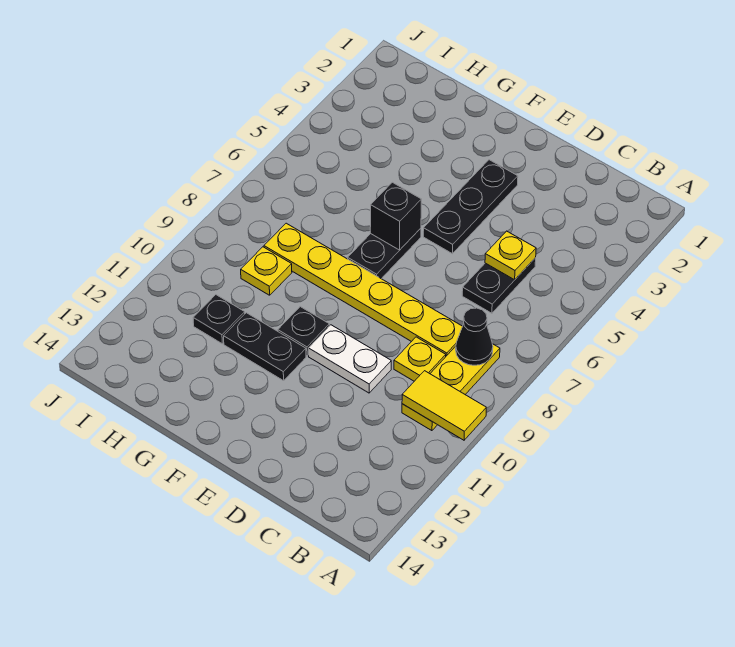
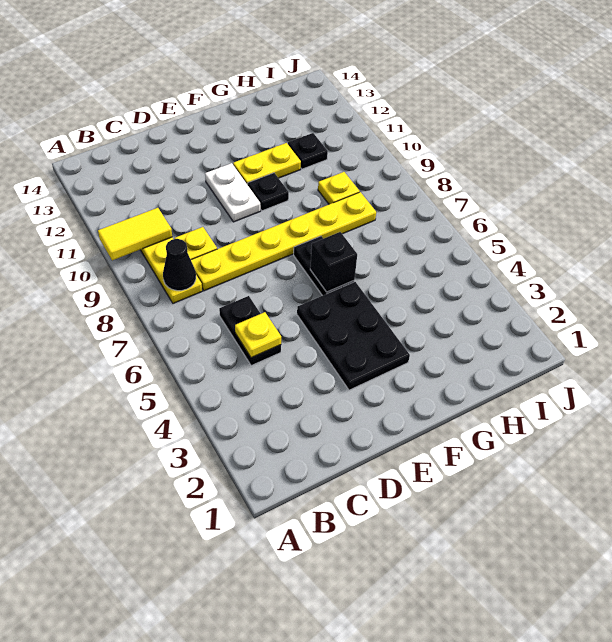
white plate D10:E10 level 1 -> white plate E10:E11 level 1
black plate E3:E5 level 1 -> black plate E3:F5 level 1
black plate F11:G11 level 1 -> yellow plate F11:G11 level 1

